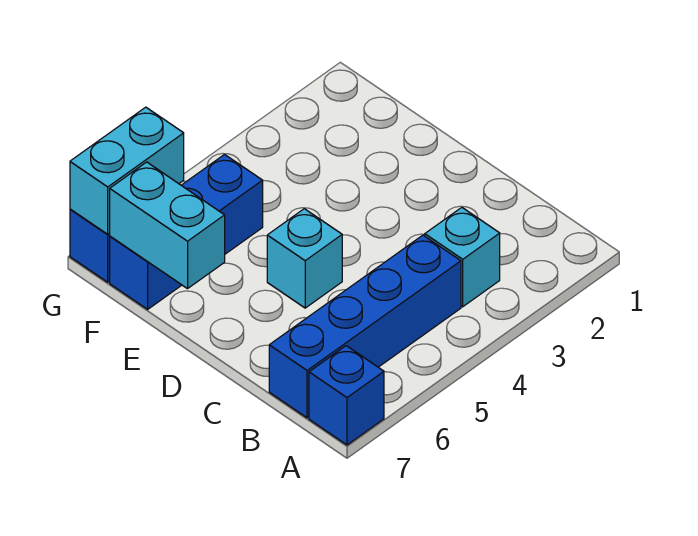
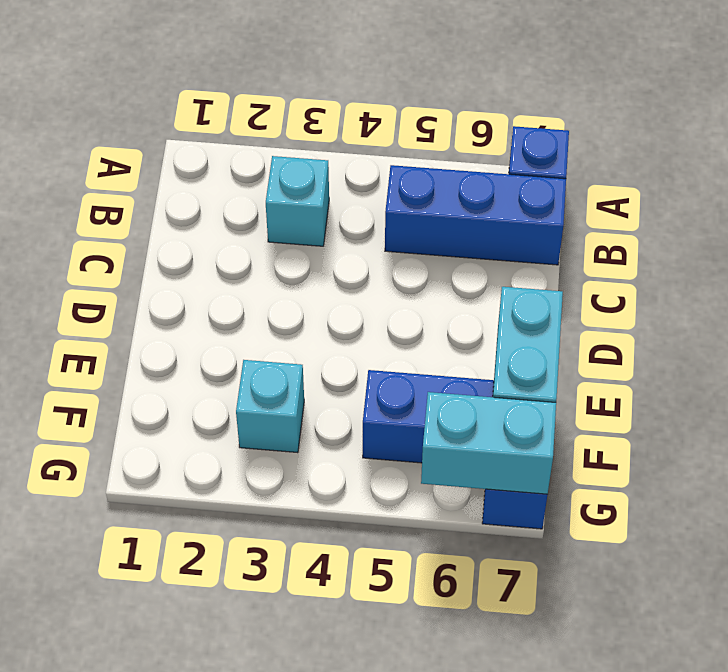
blue brick B4:B7 level 1 -> blue brick B5:B7 level 1
cyan brick D5 level 1 -> cyan brick F3 level 1

